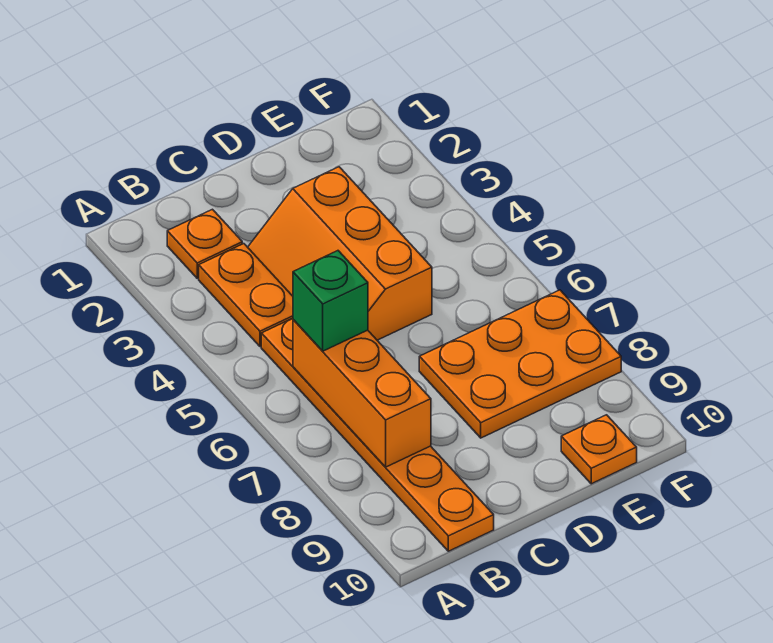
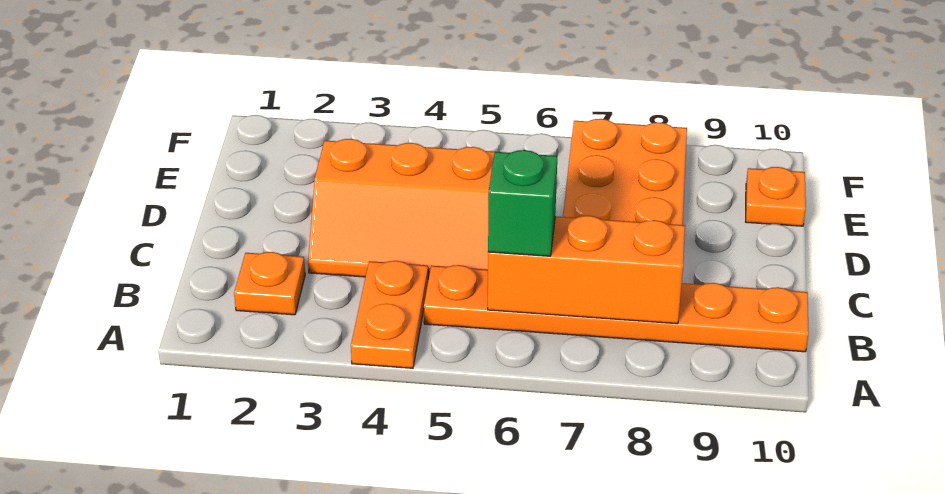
orange plate B3:B4 level 1 -> orange plate A4:B4 level 1

